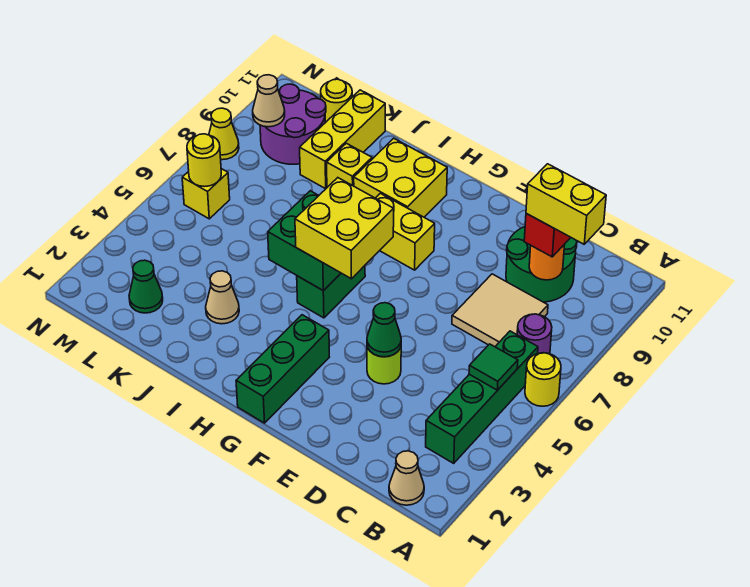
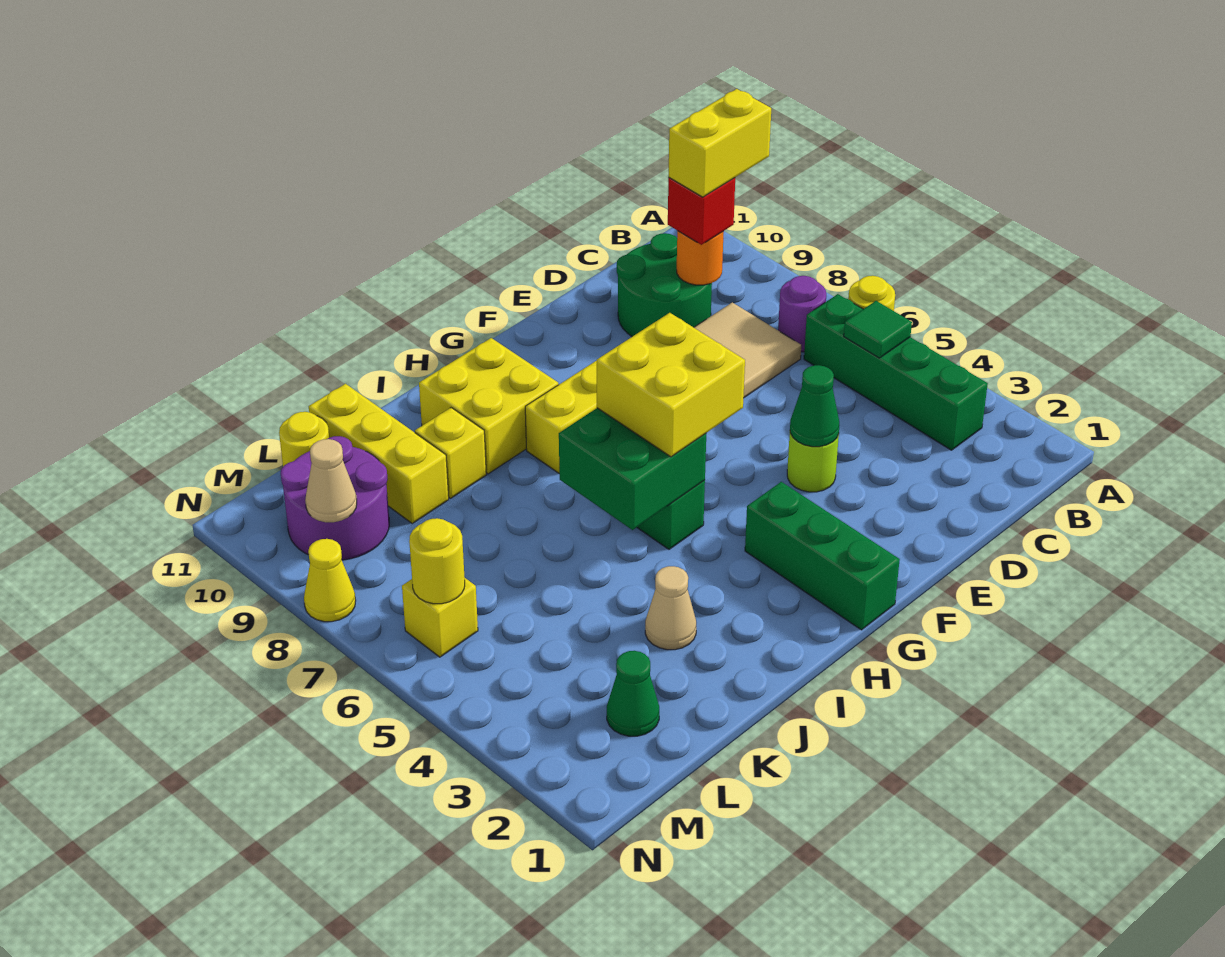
tan cone B1 level 1 -> none

